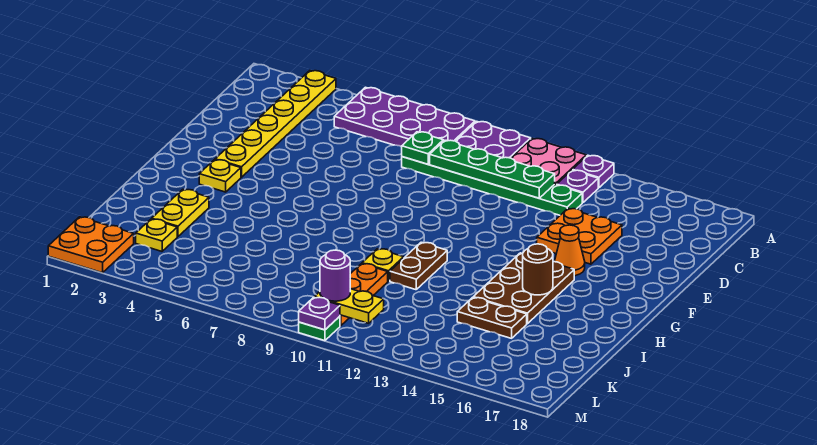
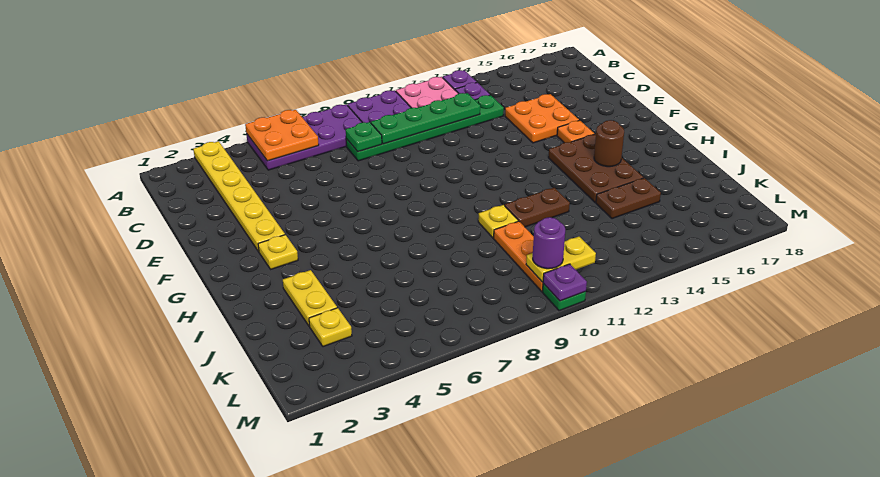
orange cone F15 level 1 -> orange plate F15 level 1
brown plate H11:I11 level 1 -> brown plate I11:I12 level 1
orange plate L1:M2 level 1 -> orange plate A5:B6 level 2

